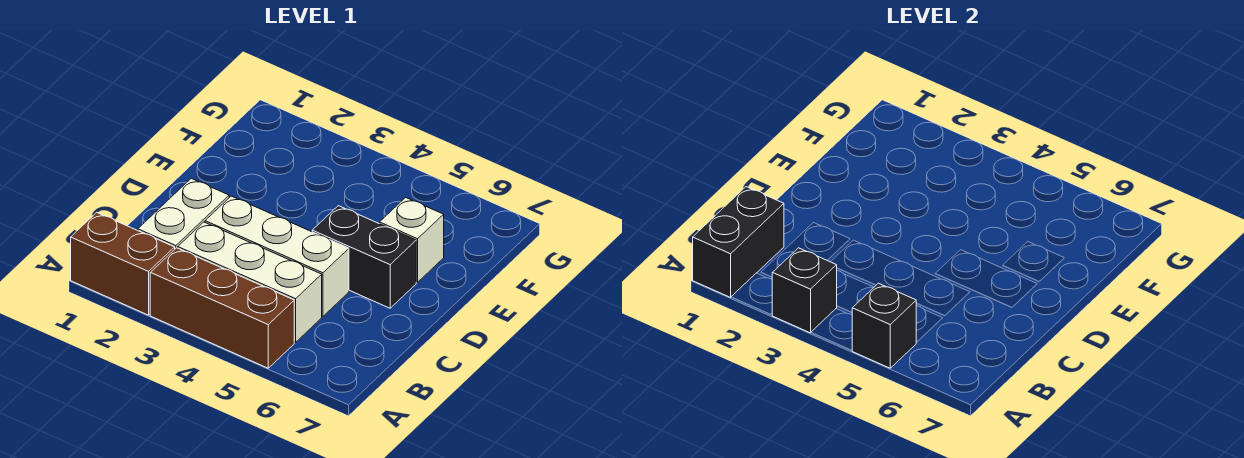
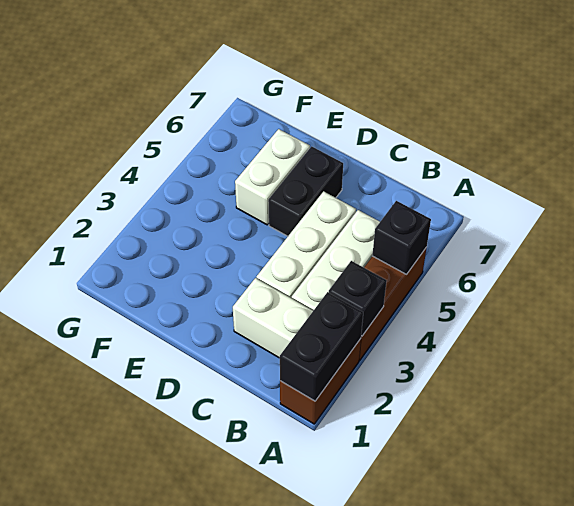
black brick A1:B1 level 2 -> black brick A1:A2 level 2
white brick E6 level 1 -> white brick E5:E6 level 1

